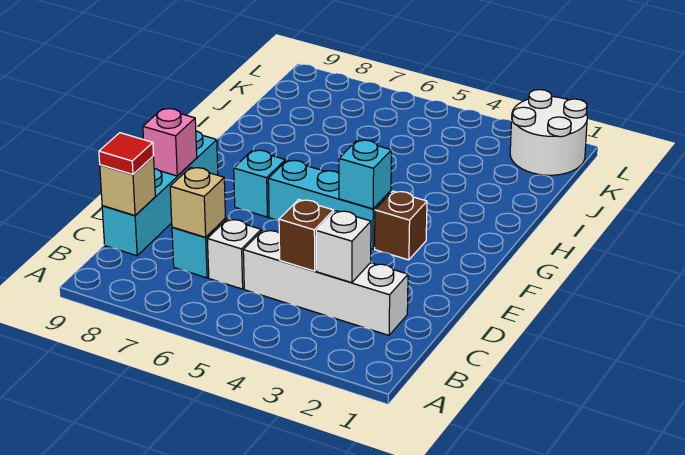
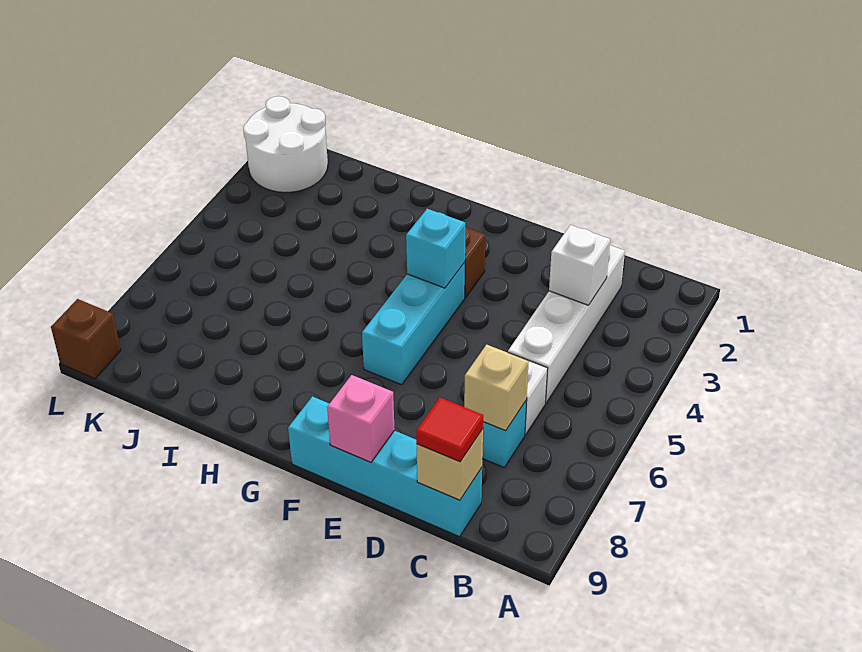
brown brick C4 level 2 -> brown brick L9 level 1
cyan brick F7 level 1 -> none

